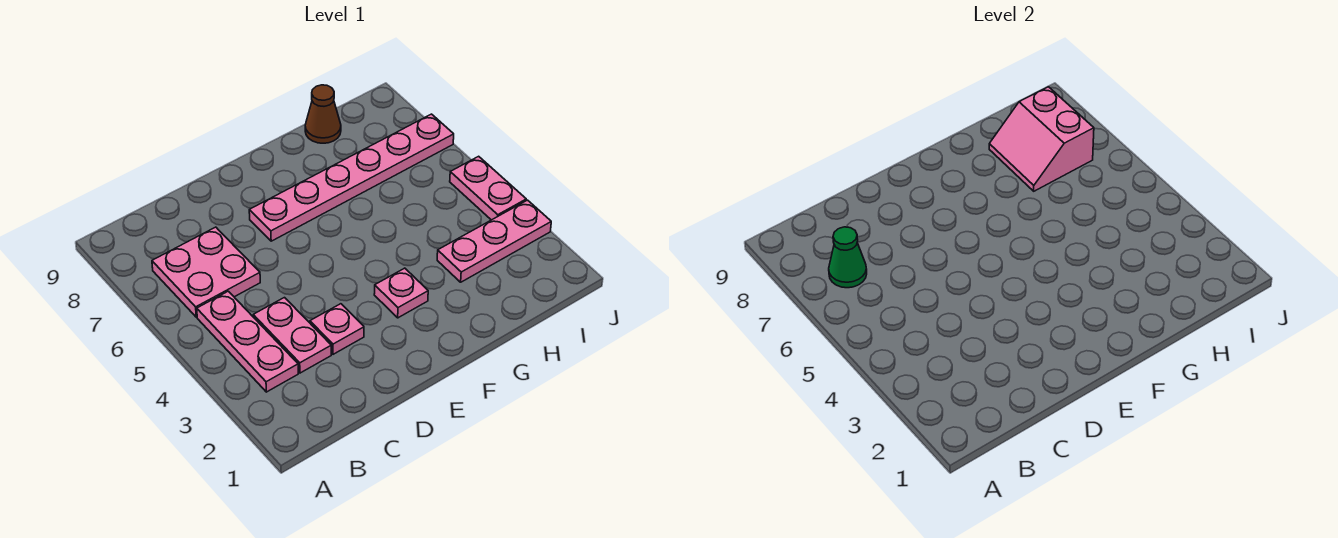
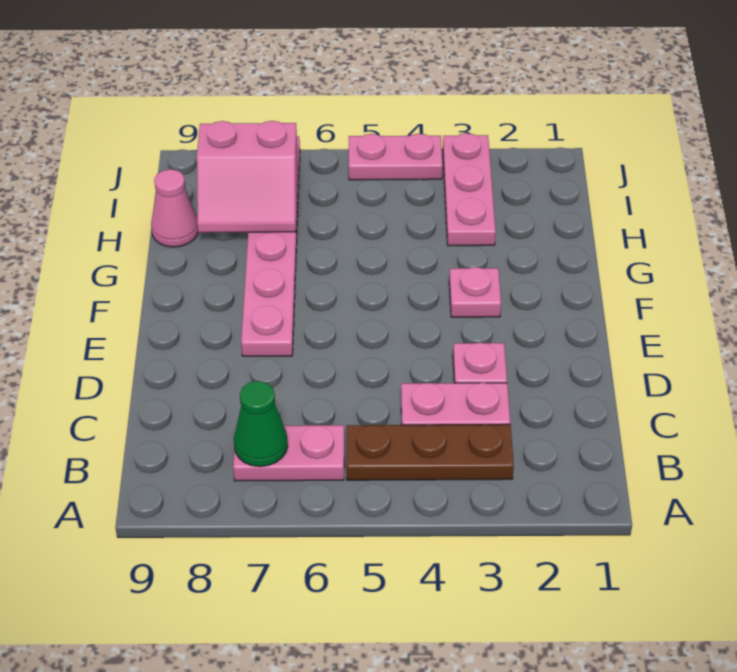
pink plate B3:B5 level 1 -> brown plate B3:B5 level 1
pink plate B6:C7 level 1 -> pink plate B6:B7 level 1
brown cone H9 level 1 -> pink cone H9 level 1

